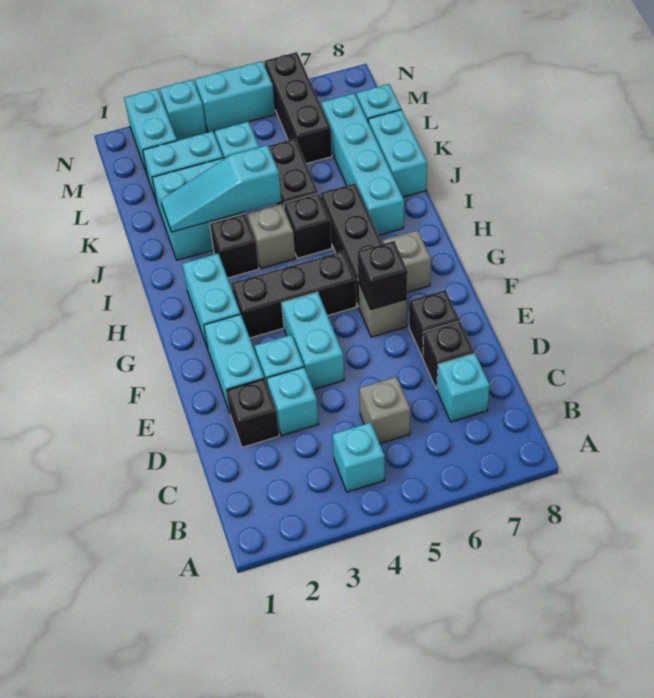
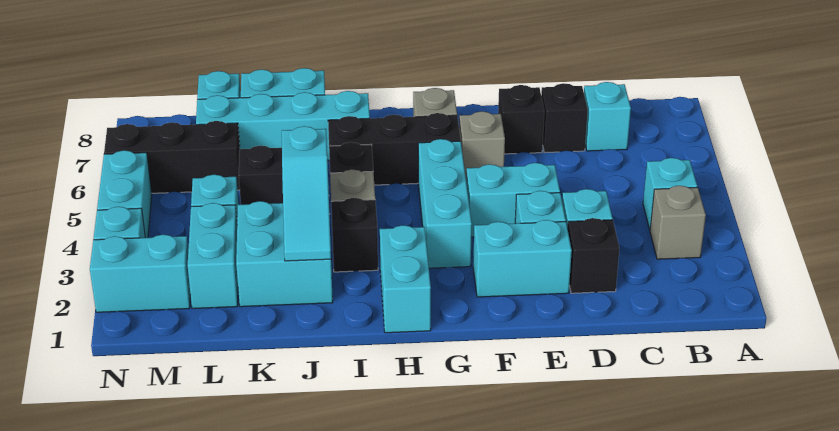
grey brick C5 level 1 -> grey brick B3 level 1
black brick F6 level 2 -> none
cyan brick G2:H2 level 1 -> cyan brick H1:H2 level 1
black brick G3:G5 level 1 -> cyan brick G3:G5 level 1

